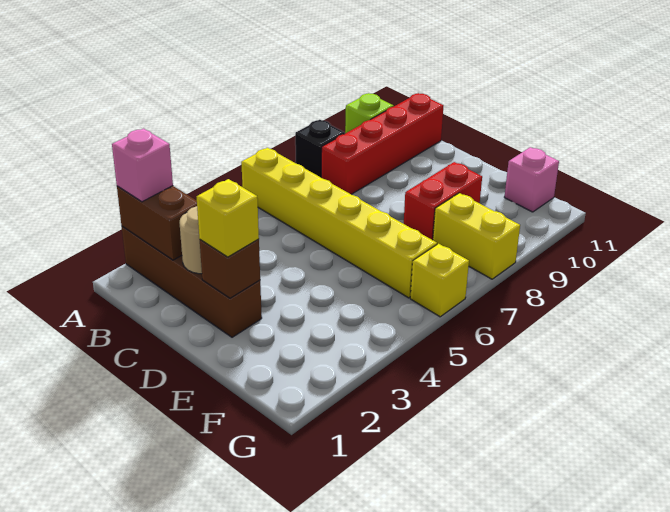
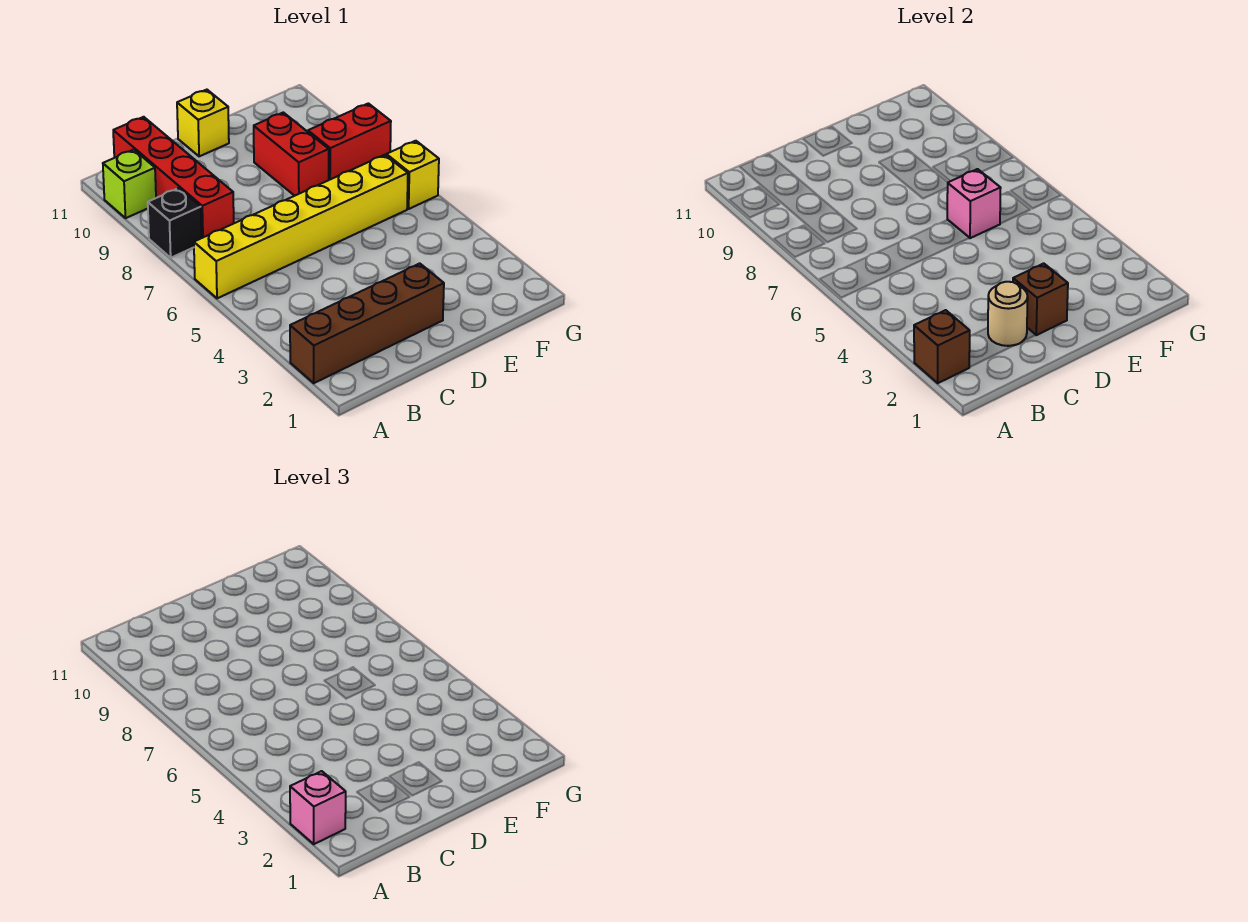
brown brick A2:B2 level 2 -> brown brick A2 level 2
yellow brick D2 level 3 -> yellow brick D11 level 1
yellow brick F8:G8 level 1 -> red brick F8:G8 level 1
pink brick F11 level 1 -> pink brick E6 level 2

